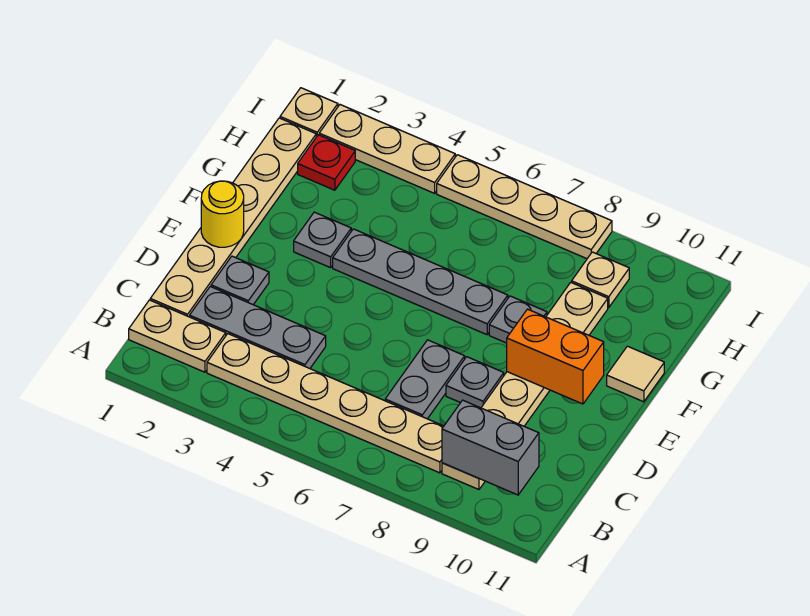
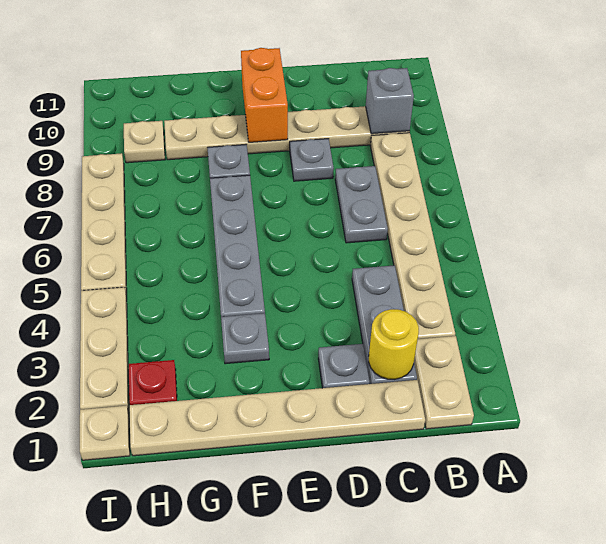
grey brick B9:B10 level 2 -> grey brick B9 level 2
grey plate C7:D7 level 1 -> grey plate C6:C7 level 1
yellow round brick E1 level 2 -> yellow round brick C2 level 2
tan tile F11 level 1 -> none

